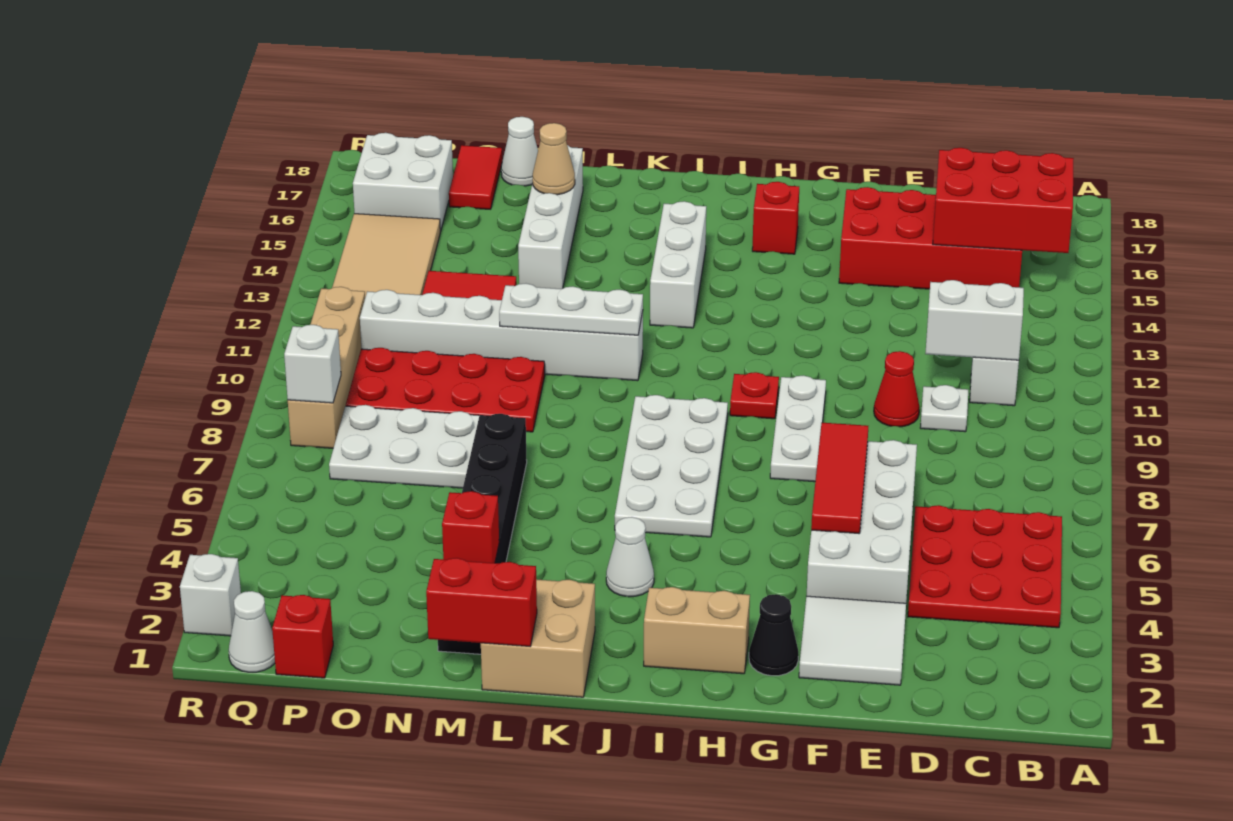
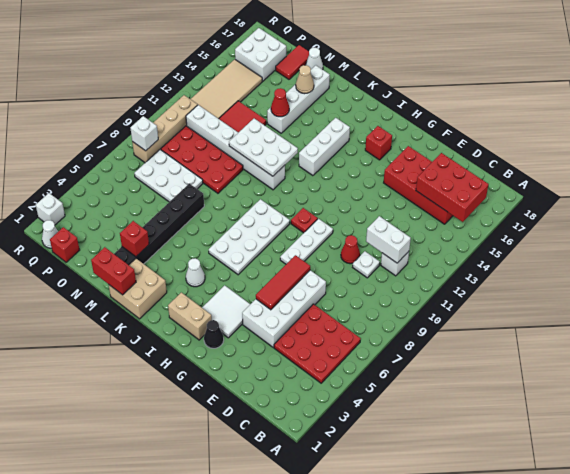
white tile E2:F3 level 1 -> white tile G3:H4 level 1
white plate K11:M11 level 2 -> white plate K11:M12 level 2
none -> red cone M14 level 2

